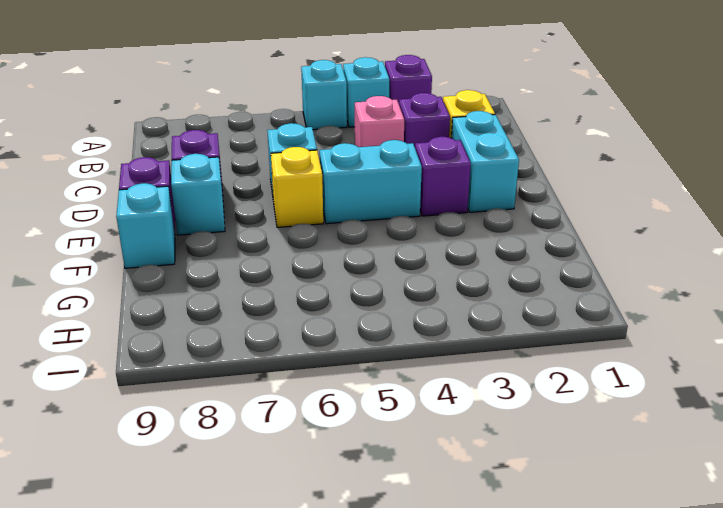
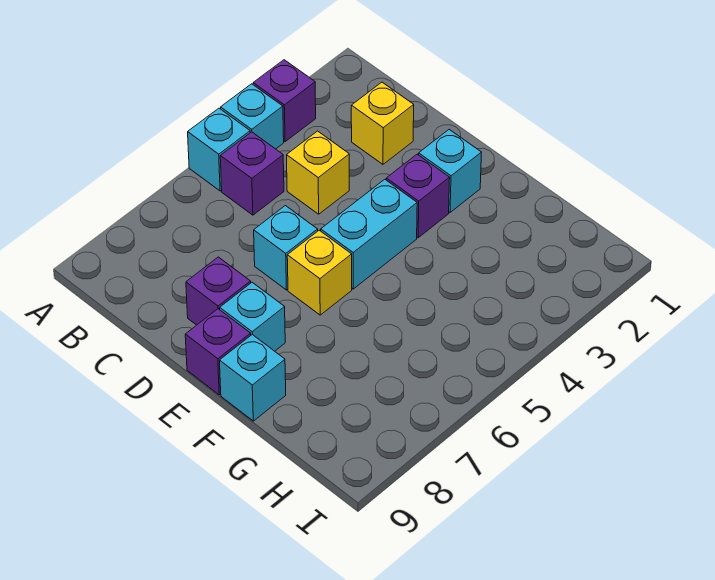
purple brick C3 level 1 -> purple brick B5 level 1
pink brick C4 level 1 -> yellow brick C4 level 1
cyan brick D2:E2 level 1 -> cyan brick E2 level 1

